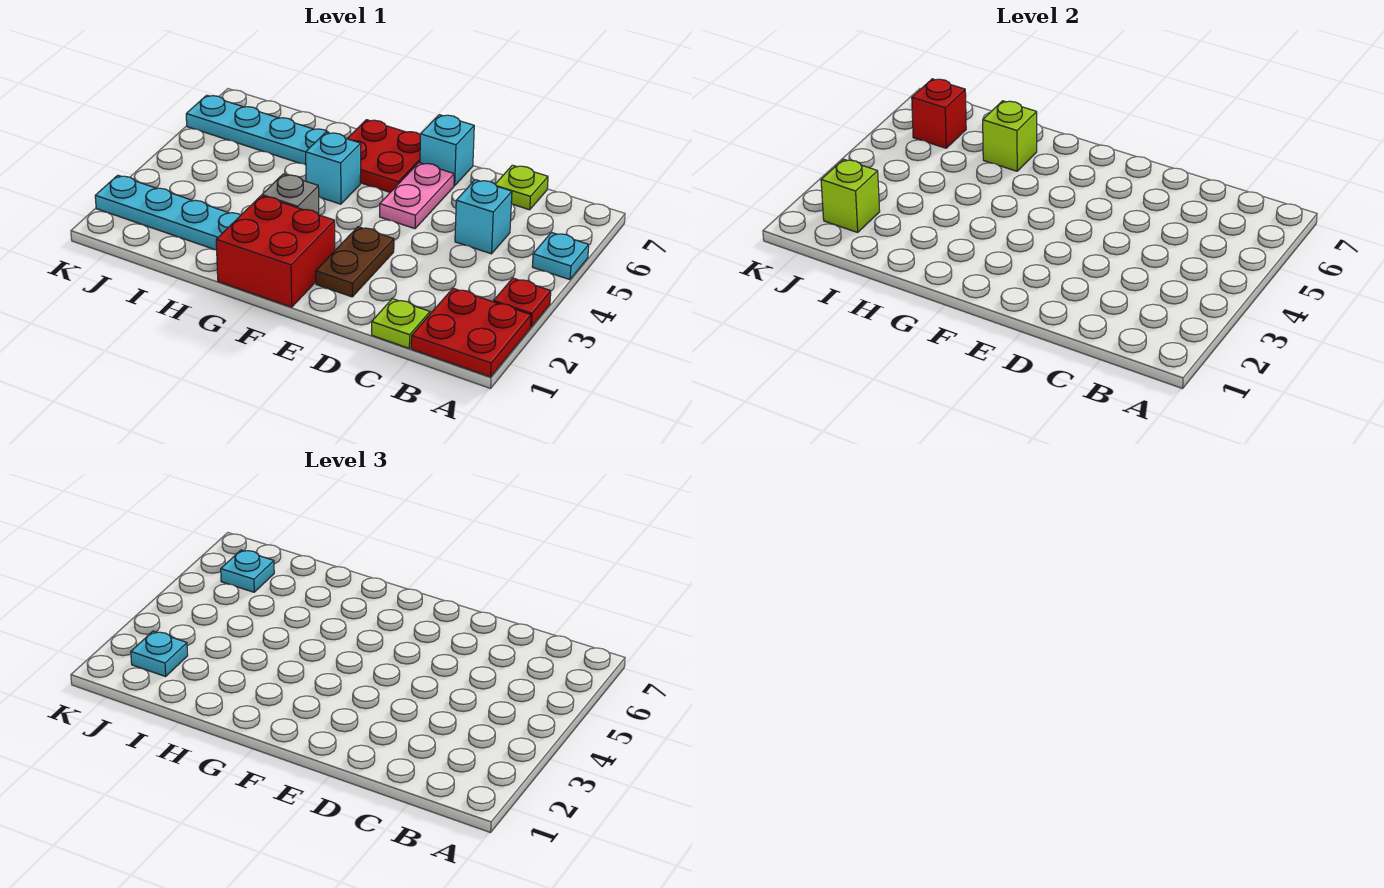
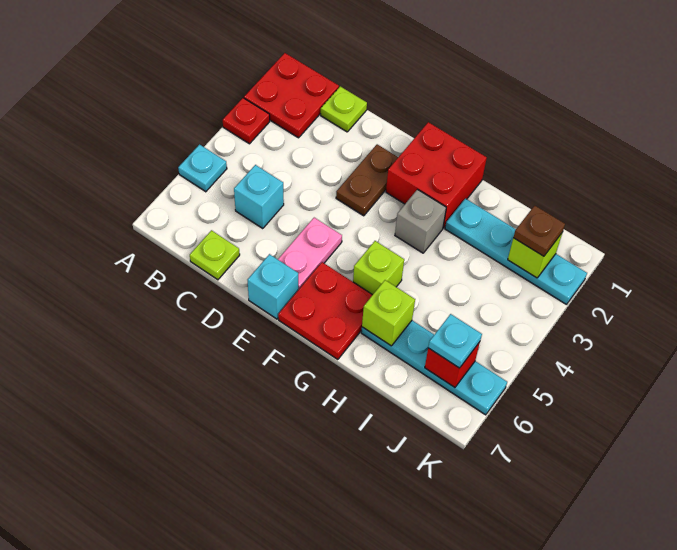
cyan brick G5 level 1 -> lime brick G5 level 1
cyan plate J2 level 3 -> brown plate J2 level 3

